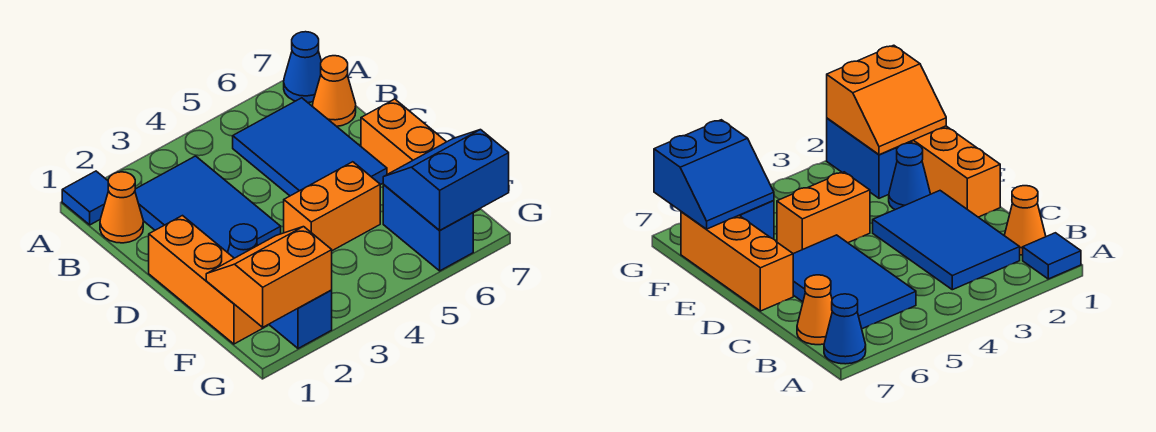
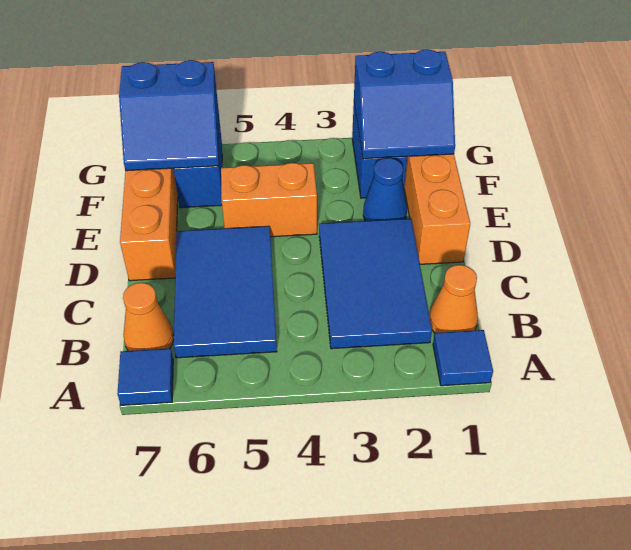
blue cone A7 level 1 -> blue tile A7 level 1
orange slope F1:G2 level 2 top G -> blue slope F1:G2 level 2 top G

